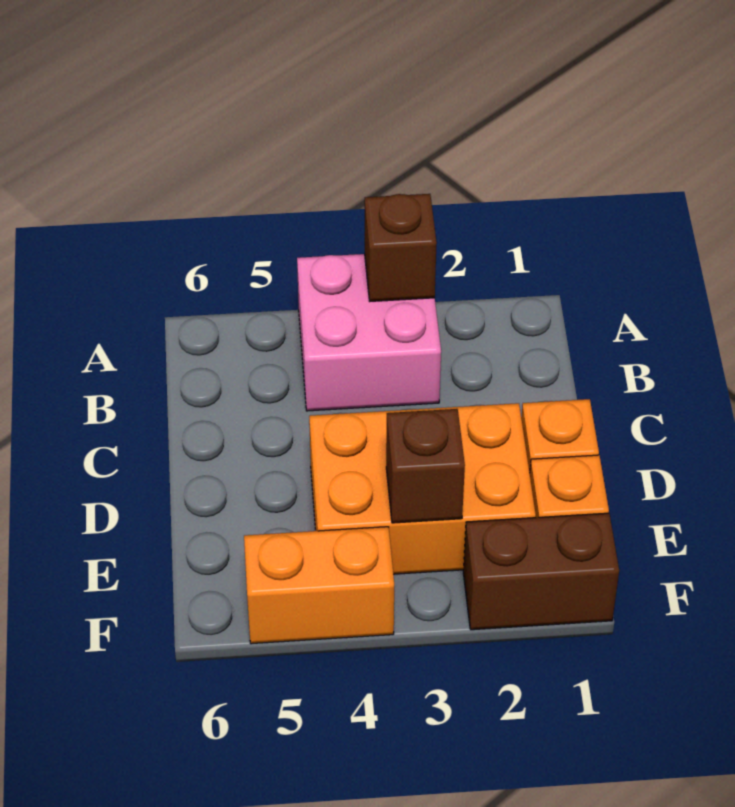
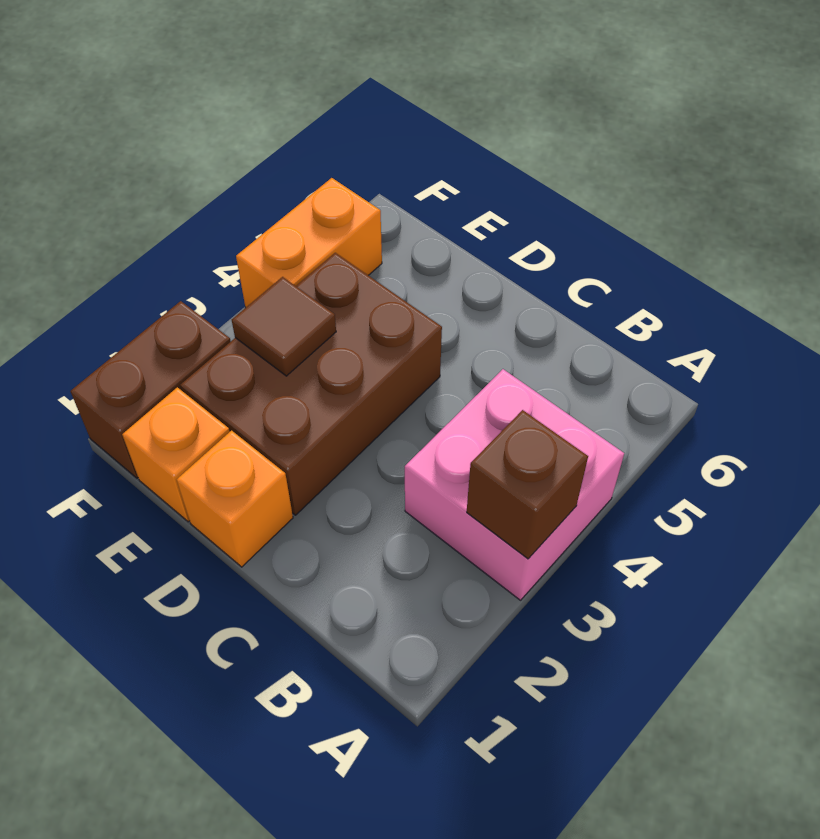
orange brick D2:E4 level 1 -> brown brick D2:E4 level 1
brown brick E3 level 2 -> brown tile E3 level 2

